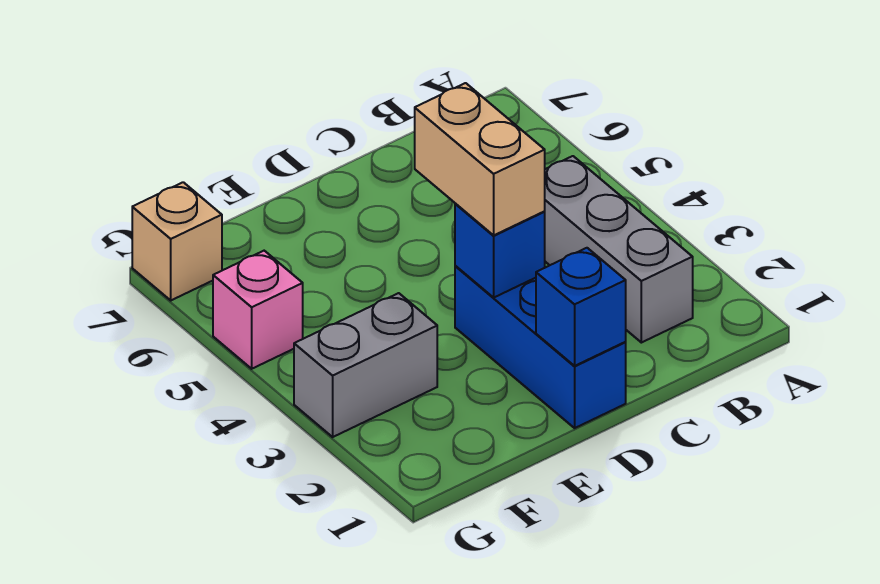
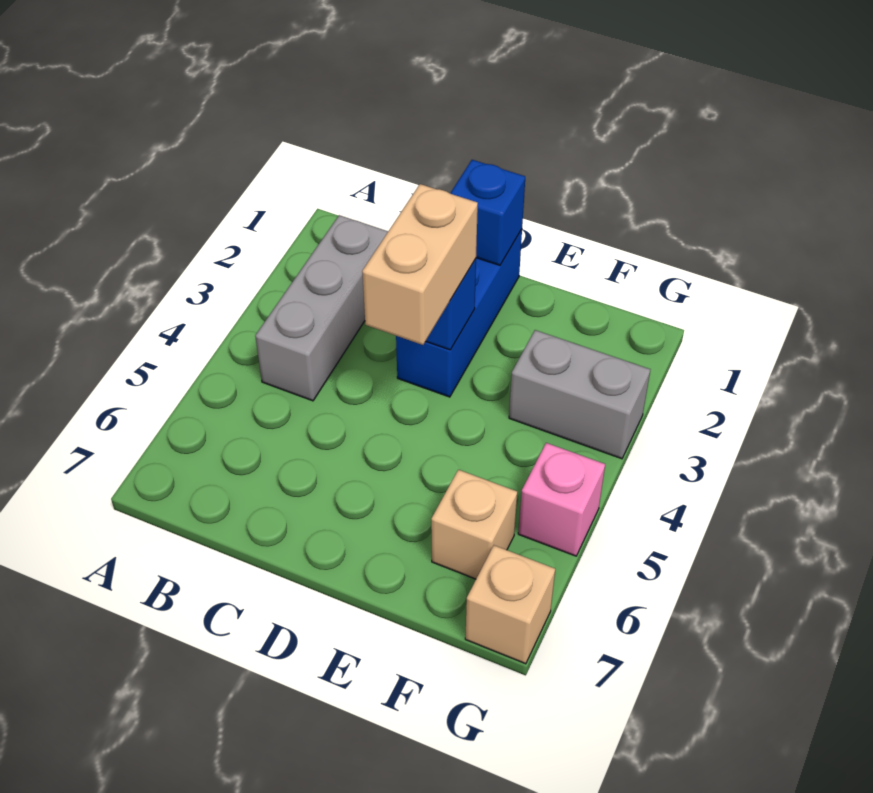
none -> tan brick F6 level 1

